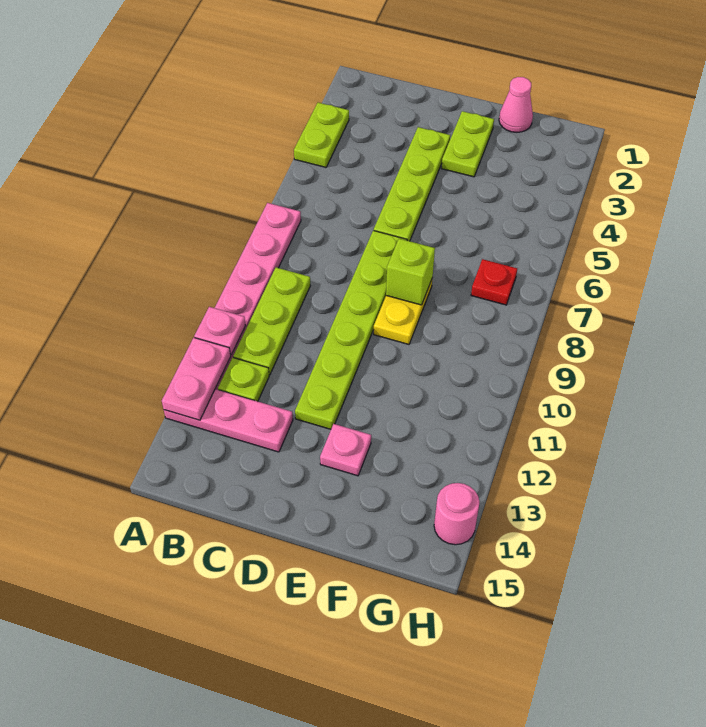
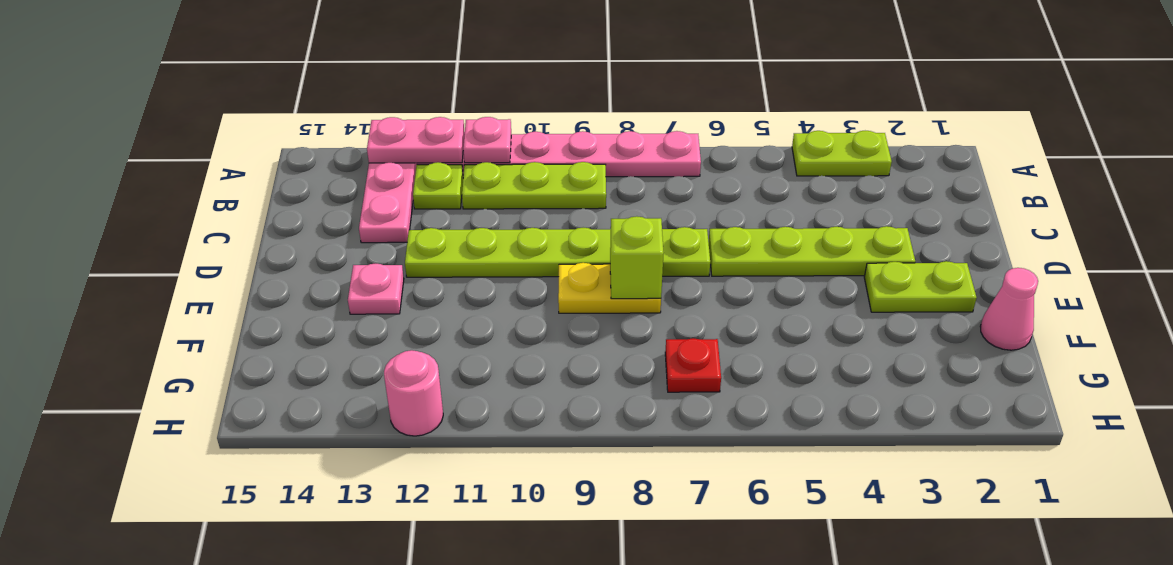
pink round brick H14 level 1 -> pink round brick H12 level 1

